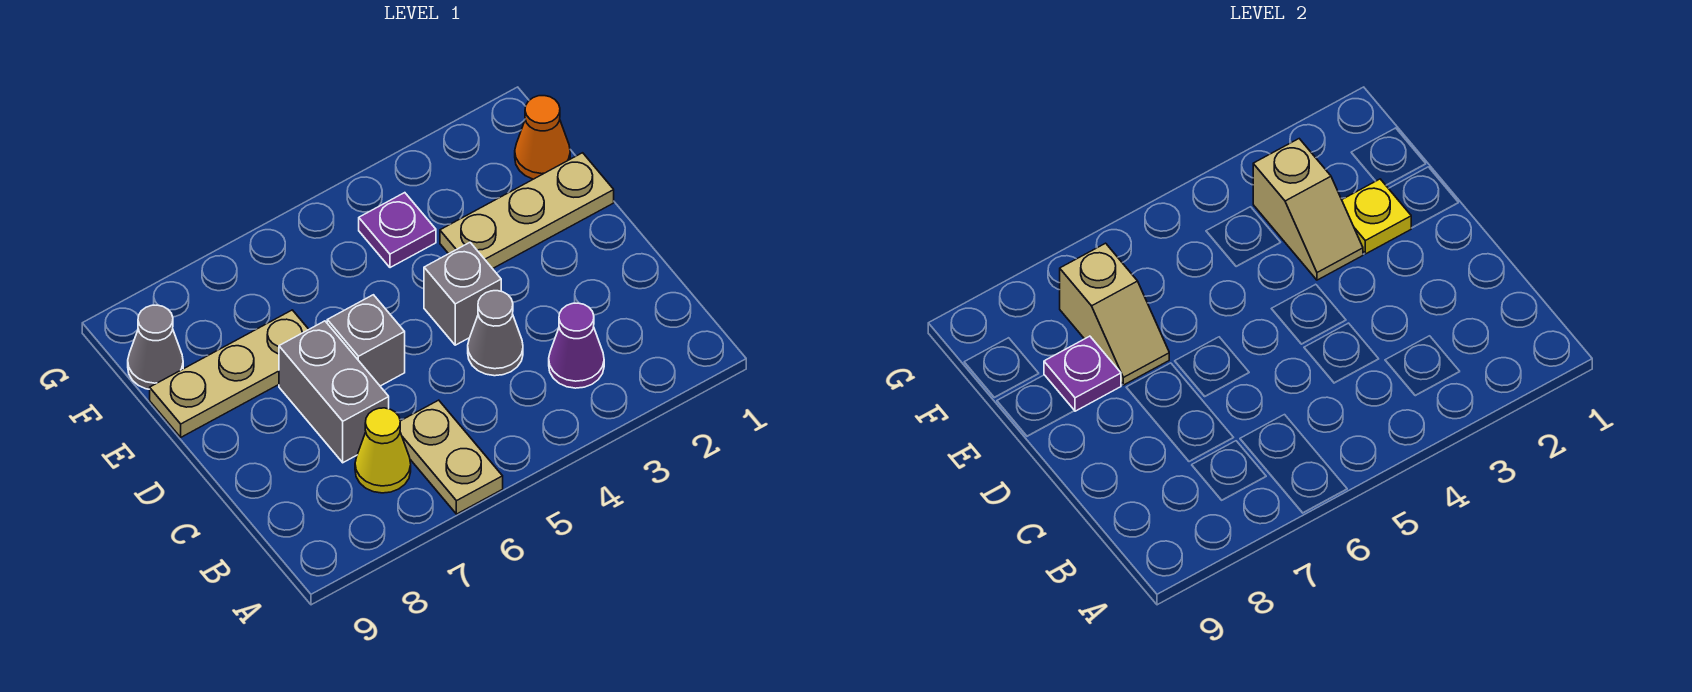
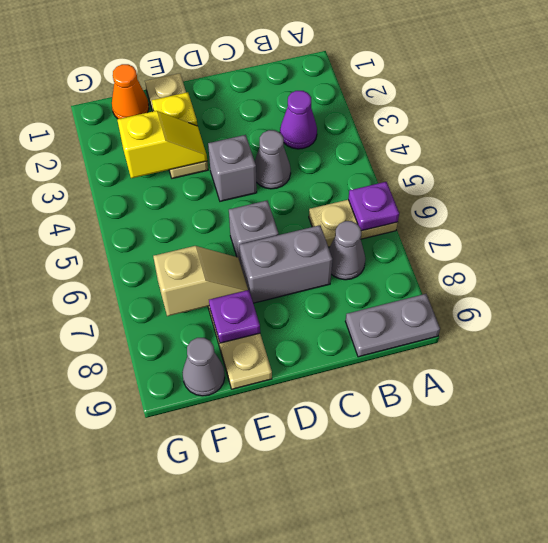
none -> grey plate A9:B9 level 1
yellow cone B7 level 1 -> grey cone B7 level 1
tan slope E3:F3 level 2 top F -> yellow slope E3:F3 level 2 top F
purple plate F4 level 1 -> purple plate A6 level 2

